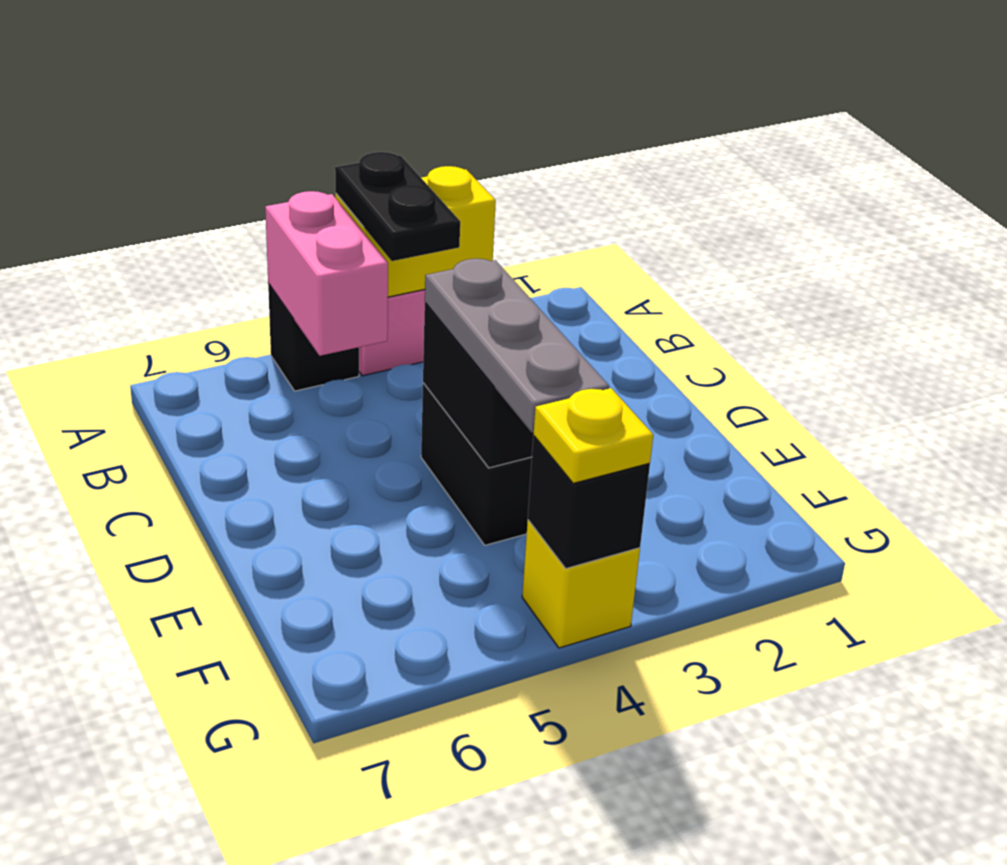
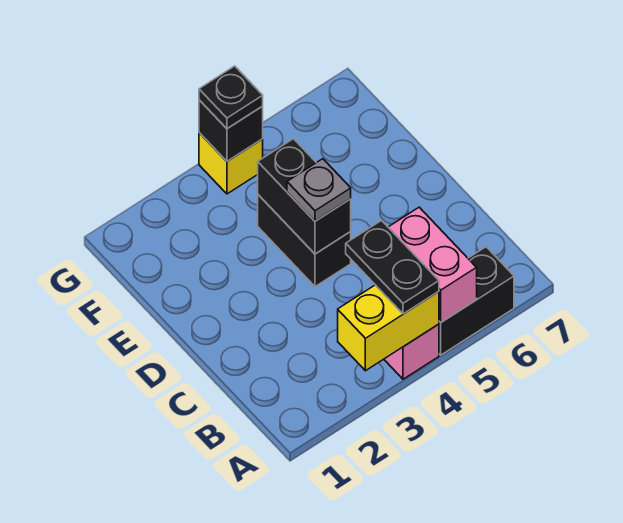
black brick A5 level 1 -> black brick A5:A6 level 1
grey plate D4:F4 level 3 -> grey plate D4 level 3
yellow plate G4 level 3 -> black plate G4 level 3

